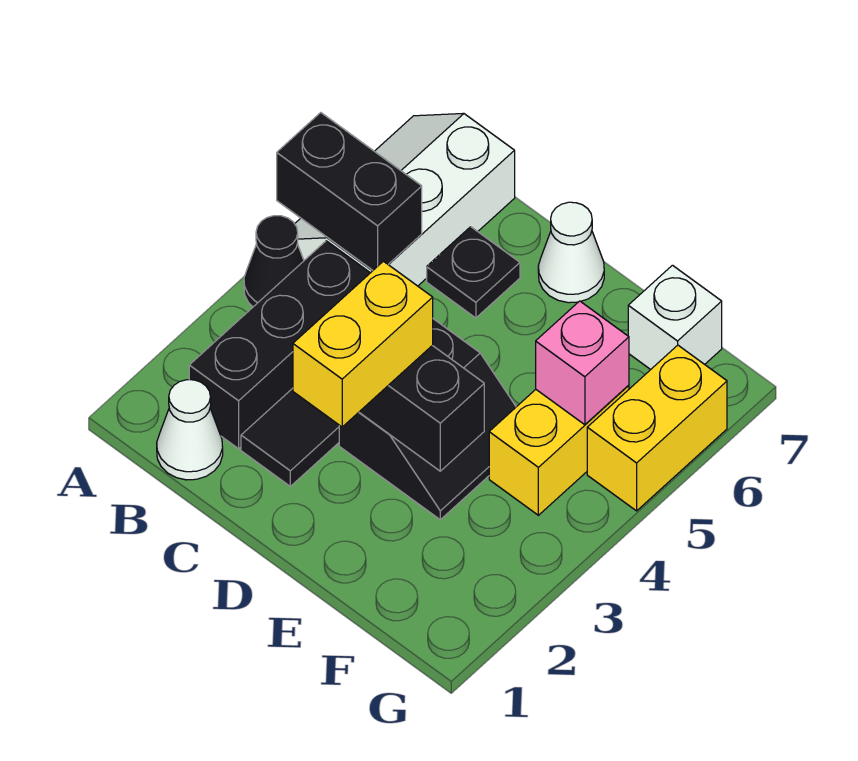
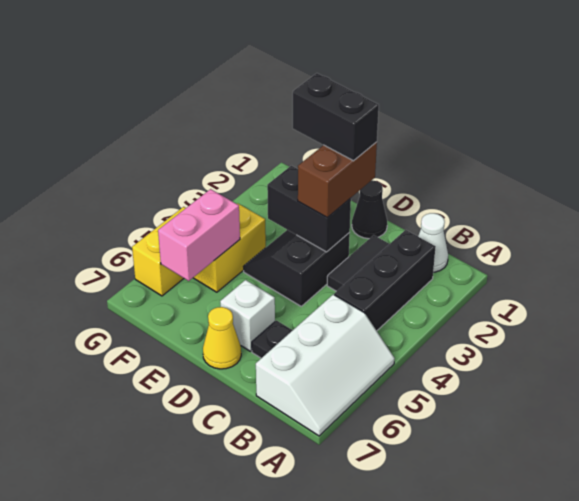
black cone A4 level 1 -> black cone D1 level 1
black brick A5:B5 level 2 -> black brick D2:E2 level 4
yellow brick D2:D3 level 3 -> brown brick D2:D3 level 3
white cone D7 level 1 -> yellow cone D7 level 1
pink brick F5 level 2 -> pink brick F5:F6 level 2
white brick F7 level 1 -> white brick D6 level 1

